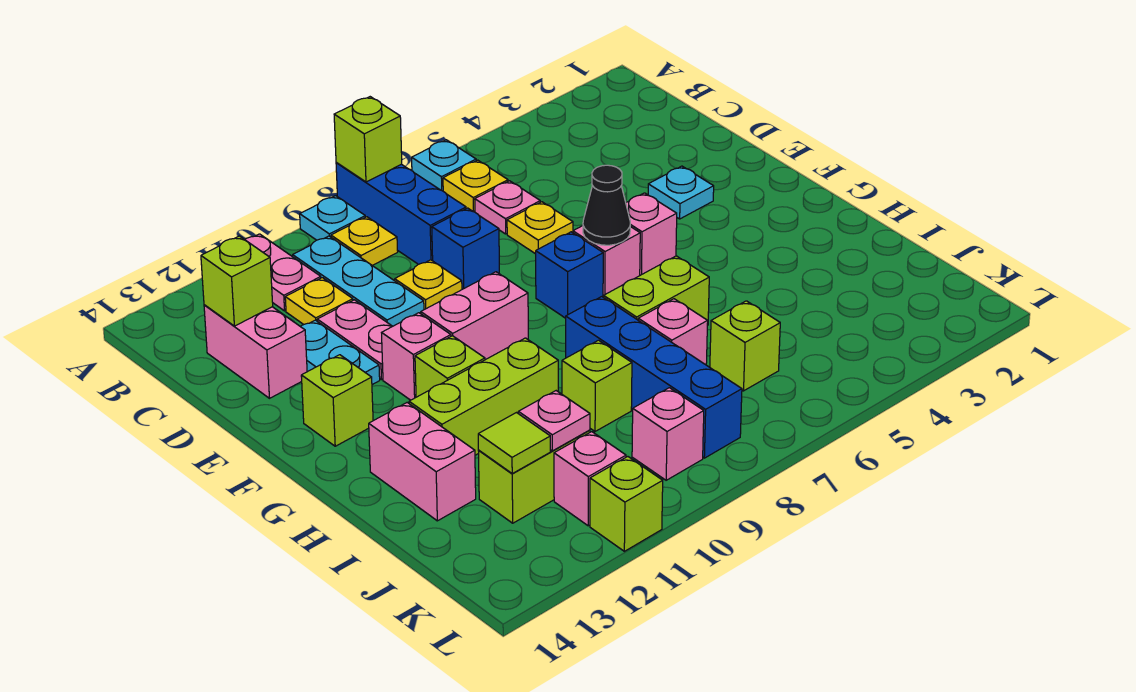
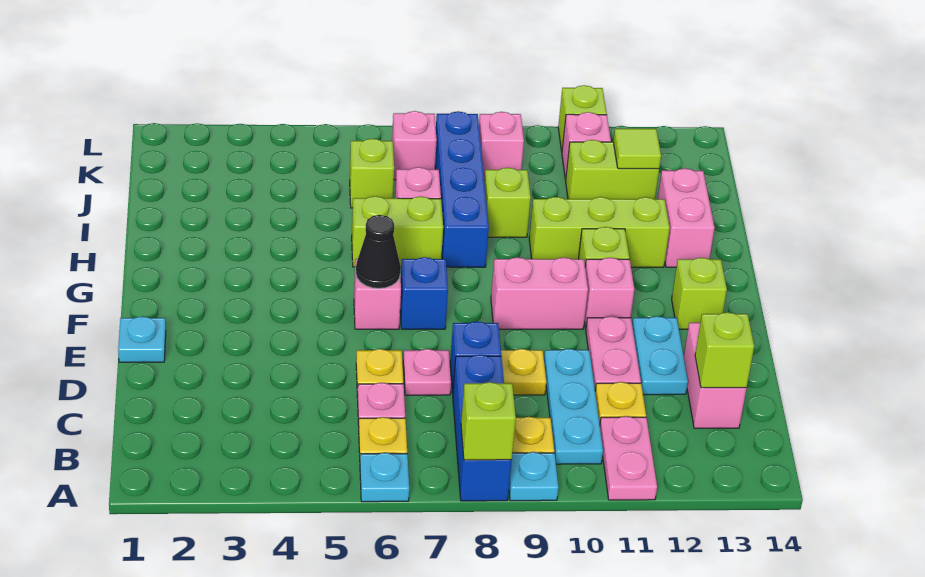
cyan plate E3 level 1 -> cyan plate E1 level 1
pink brick F5 level 1 -> pink brick K7 level 1
pink plate J11 level 2 -> pink plate D7 level 1

